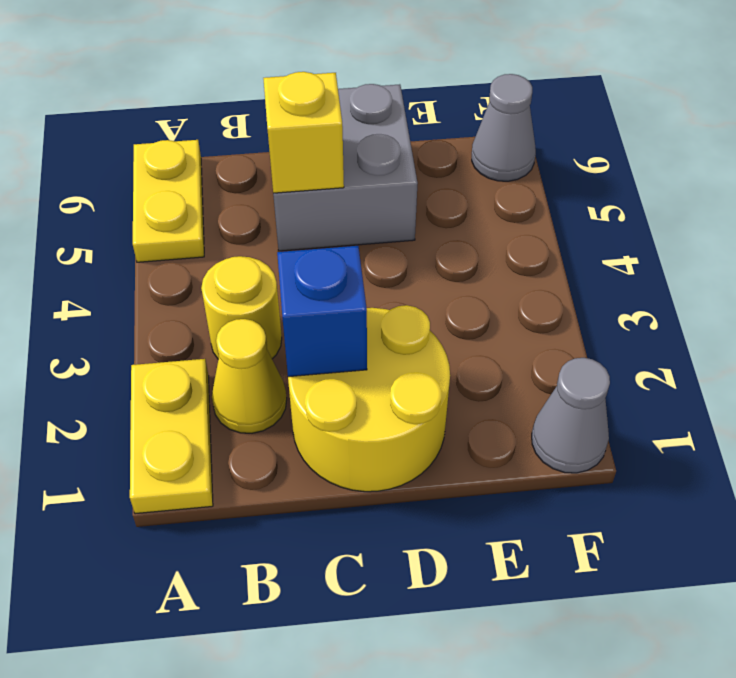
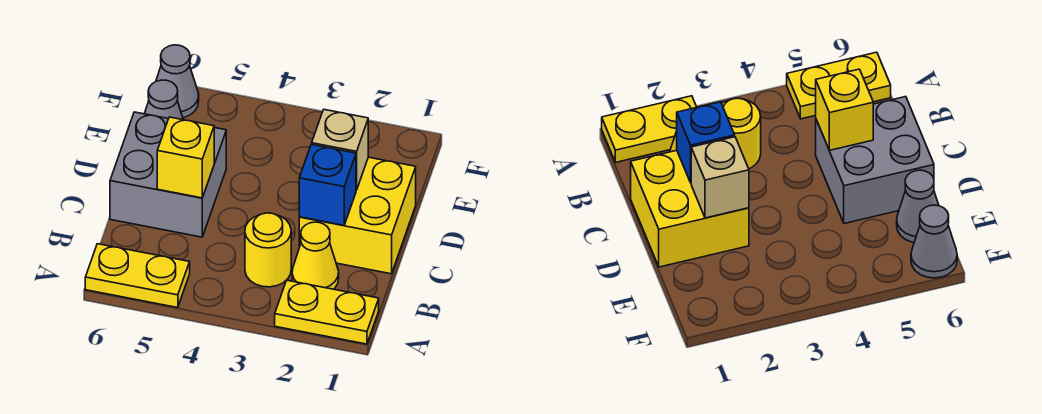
yellow round brick C1:D2 level 1 -> yellow brick C1:D2 level 1
none -> tan brick D2 level 2
grey cone F1 level 1 -> grey cone E6 level 1

